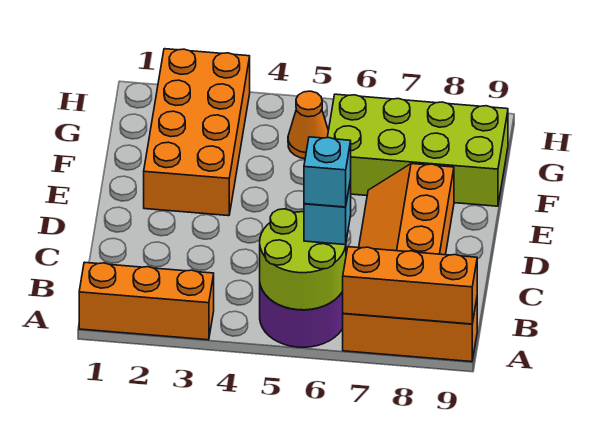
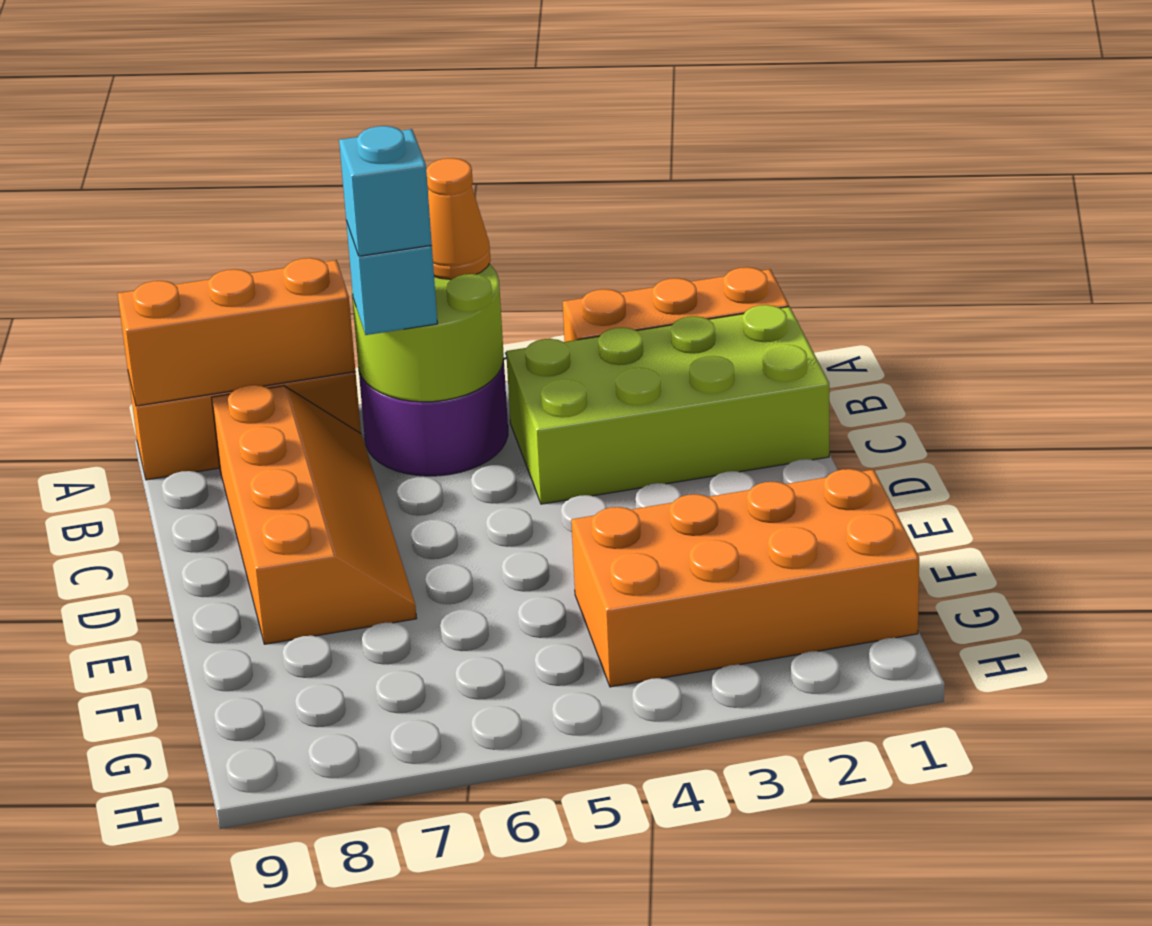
orange brick E2:H3 level 1 -> orange brick F1:G4 level 1
lime brick F6:G9 level 1 -> lime brick B1:C4 level 1
orange cone G5 level 1 -> orange cone A5 level 3

